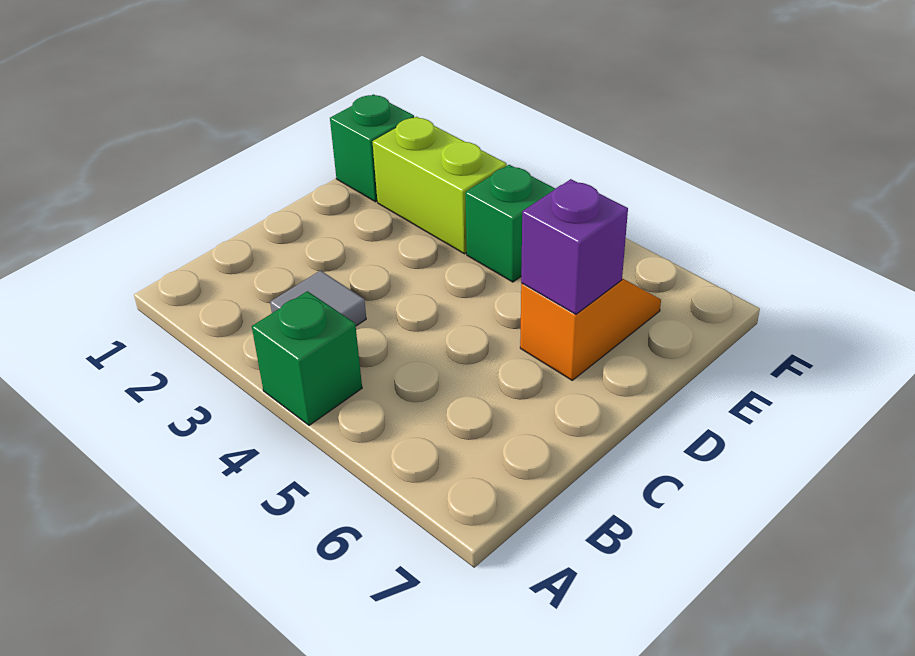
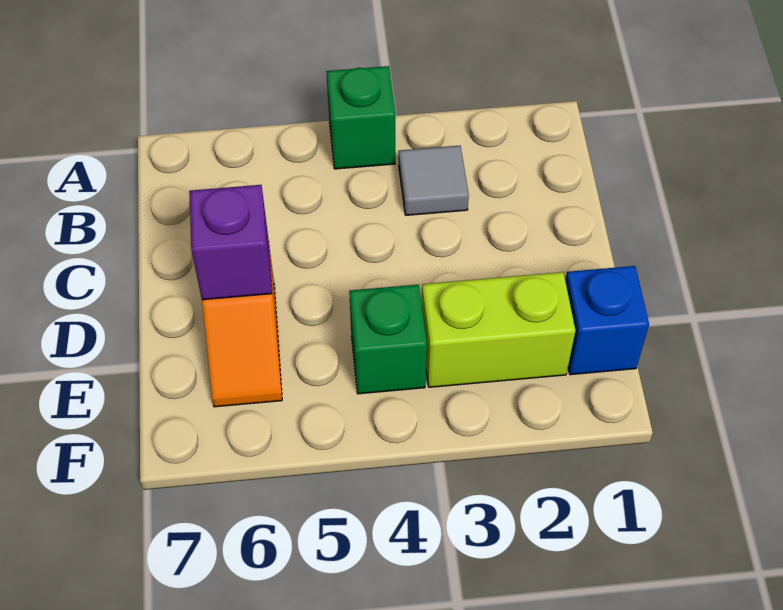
green brick E1 level 1 -> blue brick E1 level 1

